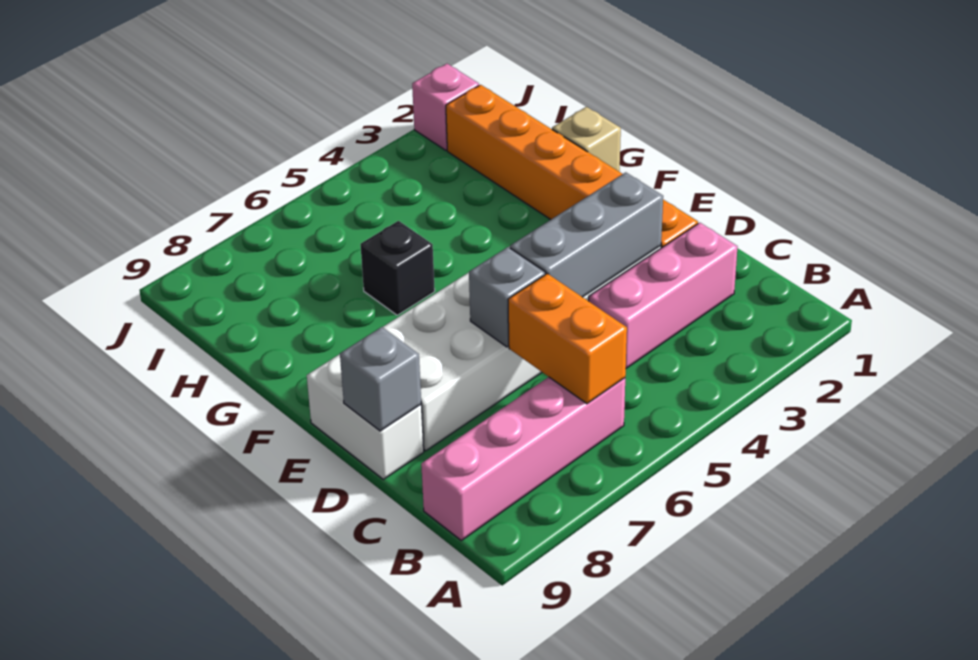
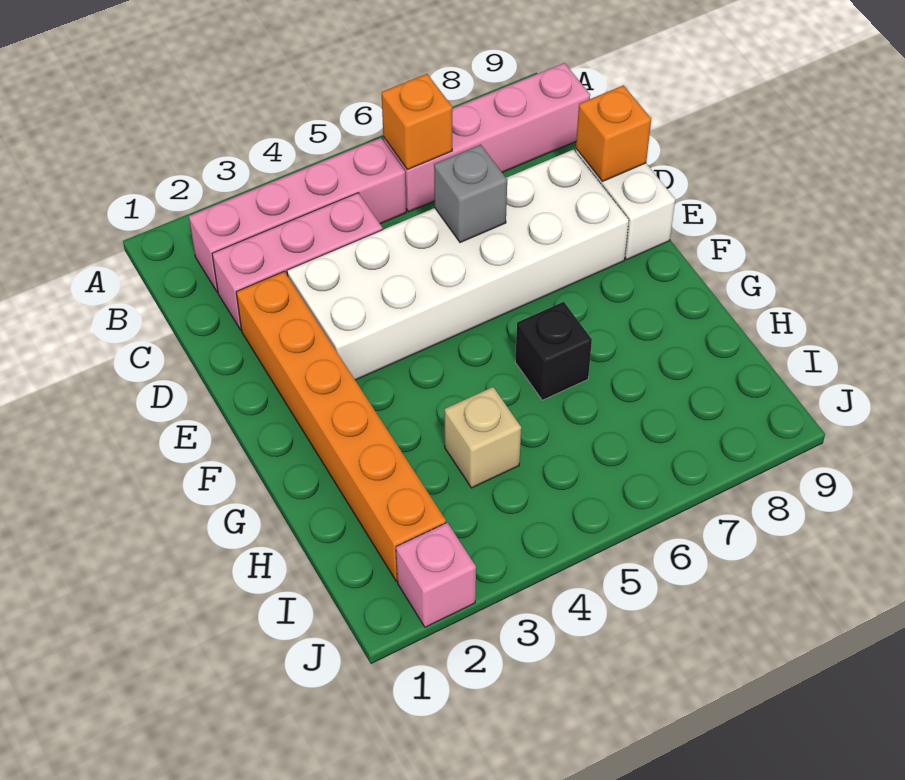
none -> pink brick B2:B5 level 1
orange brick B6:C6 level 2 -> orange brick B6 level 2
grey brick D3:D5 level 2 -> none
grey brick D9 level 2 -> orange brick D9 level 2
tan brick G1 level 1 -> tan brick H4 level 1

